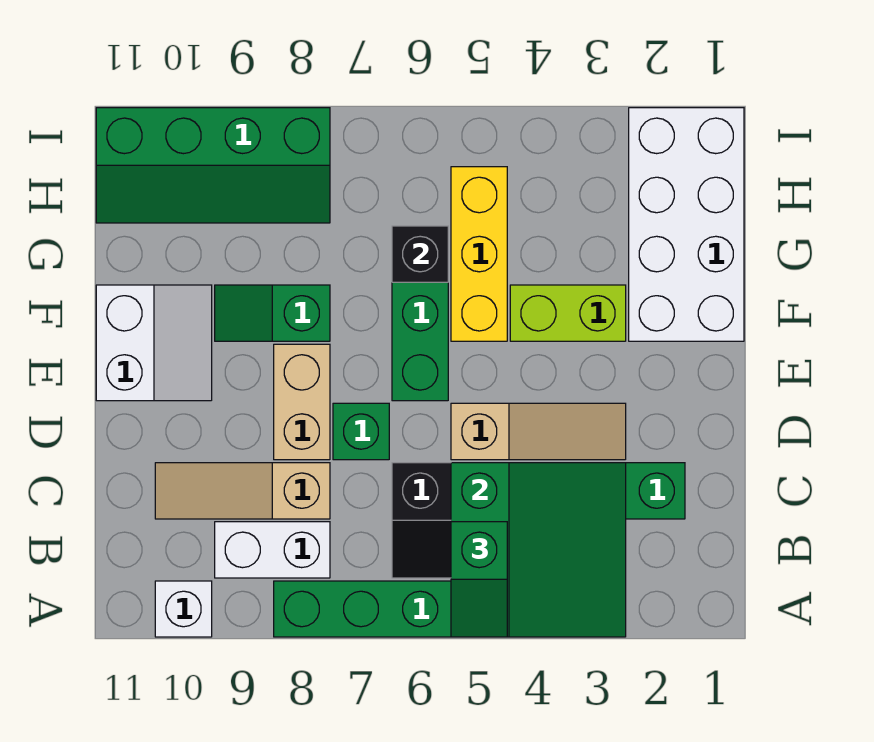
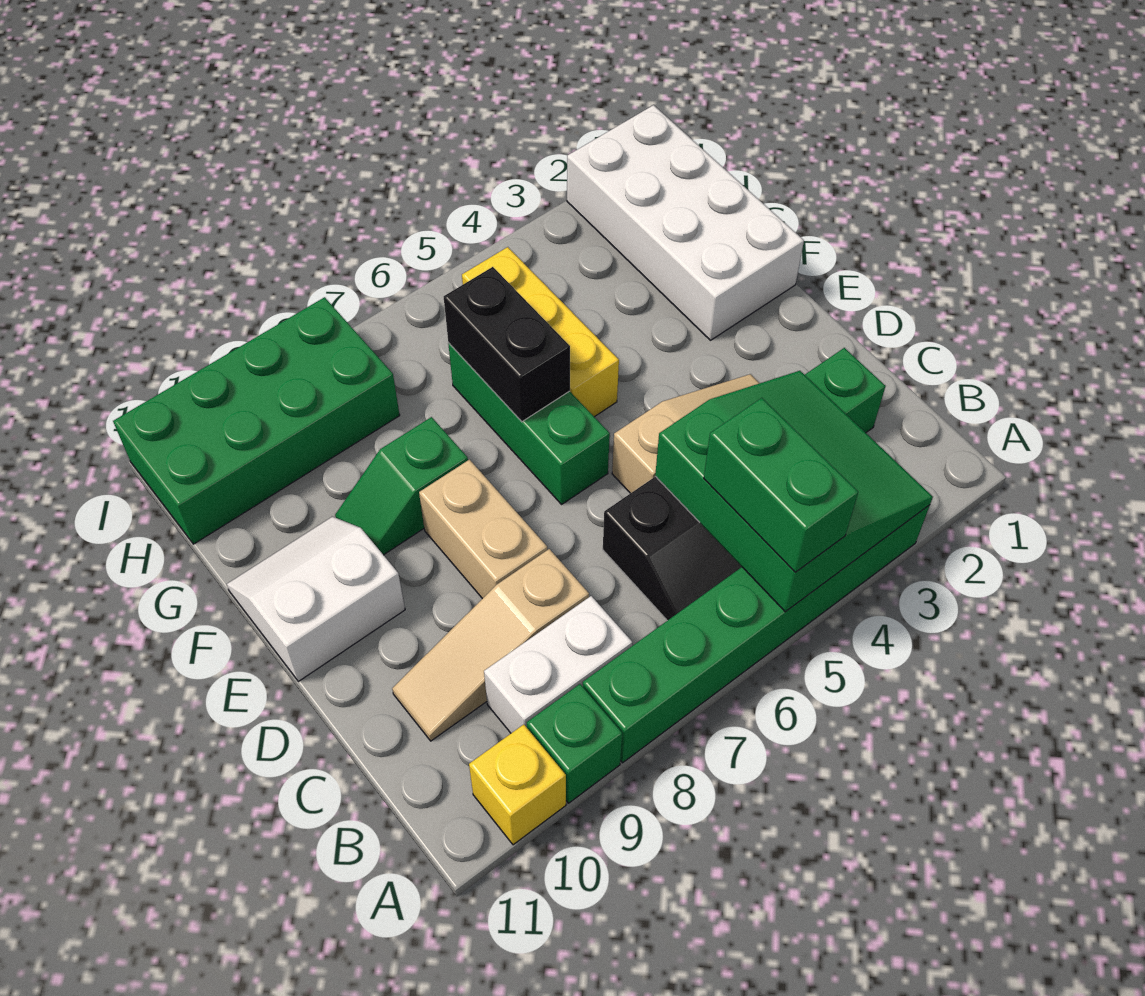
green slope A5:B5 level 3 top B -> green brick A5:B5 level 3
white brick A10 level 1 -> yellow brick A10 level 1
green brick D7 level 1 -> green brick A9 level 1
white slope E10:F11 level 1 top 11 -> white slope E10:F11 level 1 top E
lime brick F3:F4 level 1 -> none
black brick G6 level 2 -> black brick F6:G6 level 2
green slope H8:I11 level 1 top I -> green brick H8:I11 level 1

